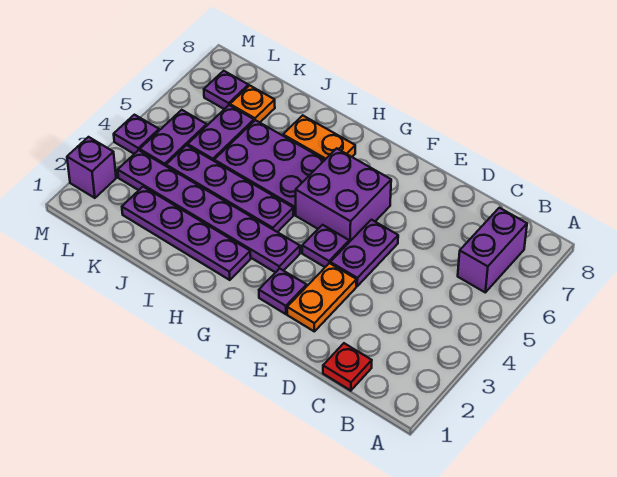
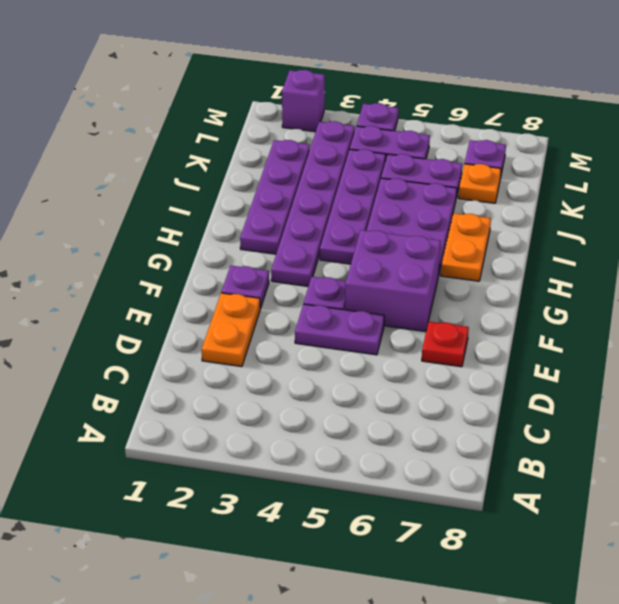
purple brick B6:B7 level 1 -> none
red plate C1 level 1 -> red plate E7 level 1
orange plate E2:E3 level 1 -> orange plate D2:E2 level 1

